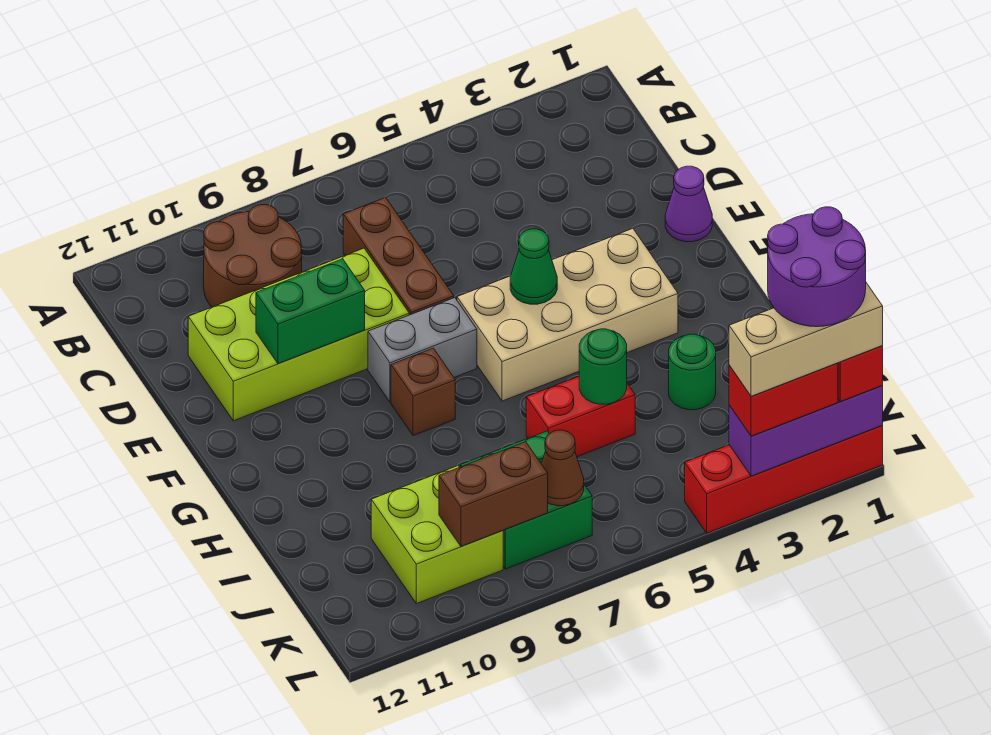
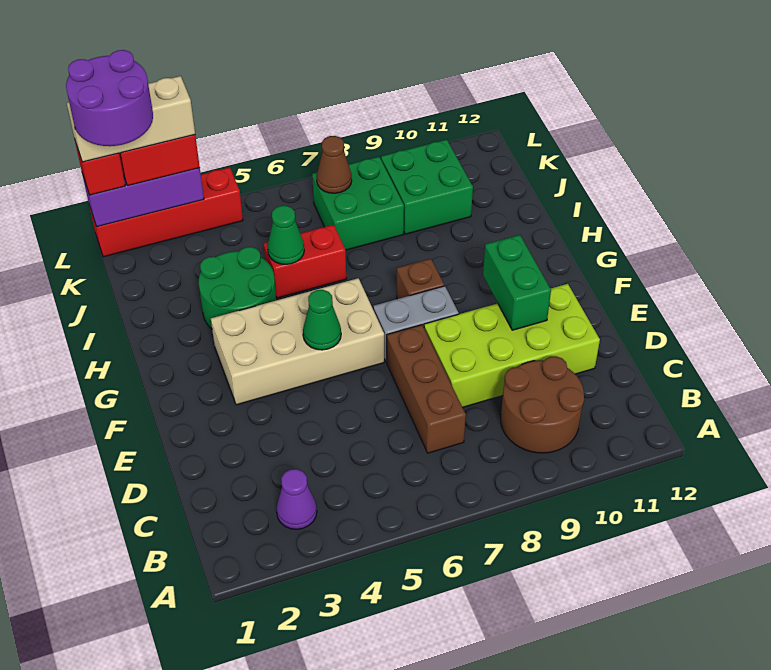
purple cone E1 level 1 -> purple cone B3 level 1
green brick E9:E10 level 2 -> green brick E10:F10 level 2
green round brick I3 level 1 -> green round brick H3:I4 level 1
green round brick I5 level 2 -> green cone I5 level 2
lime brick J9:K10 level 1 -> green brick J9:K10 level 1
brown brick K8:K9 level 2 -> none

